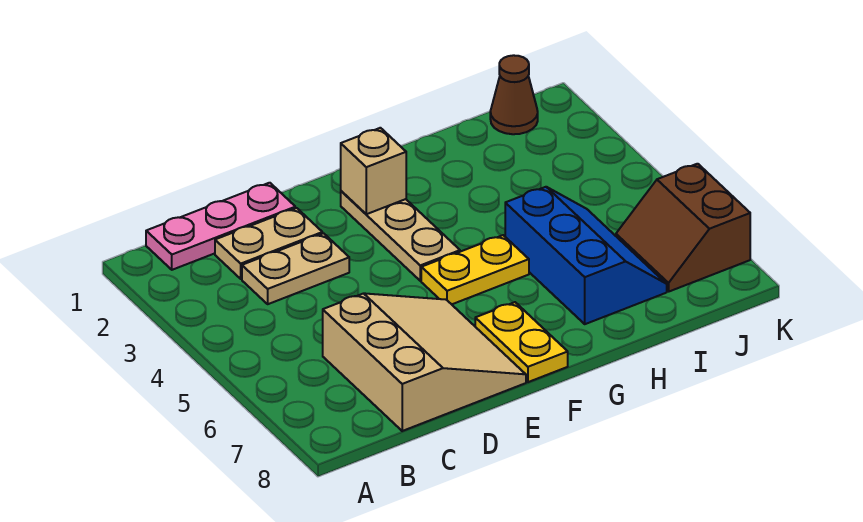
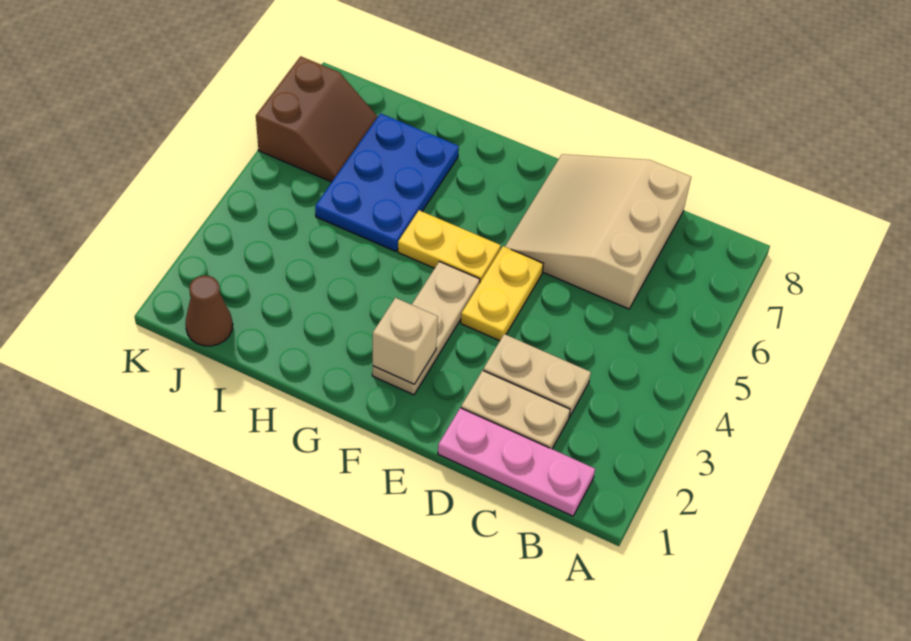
yellow plate F7:F8 level 1 -> yellow plate E4:E5 level 1
blue slope H5:I7 level 1 top H -> blue plate H5:I7 level 1

